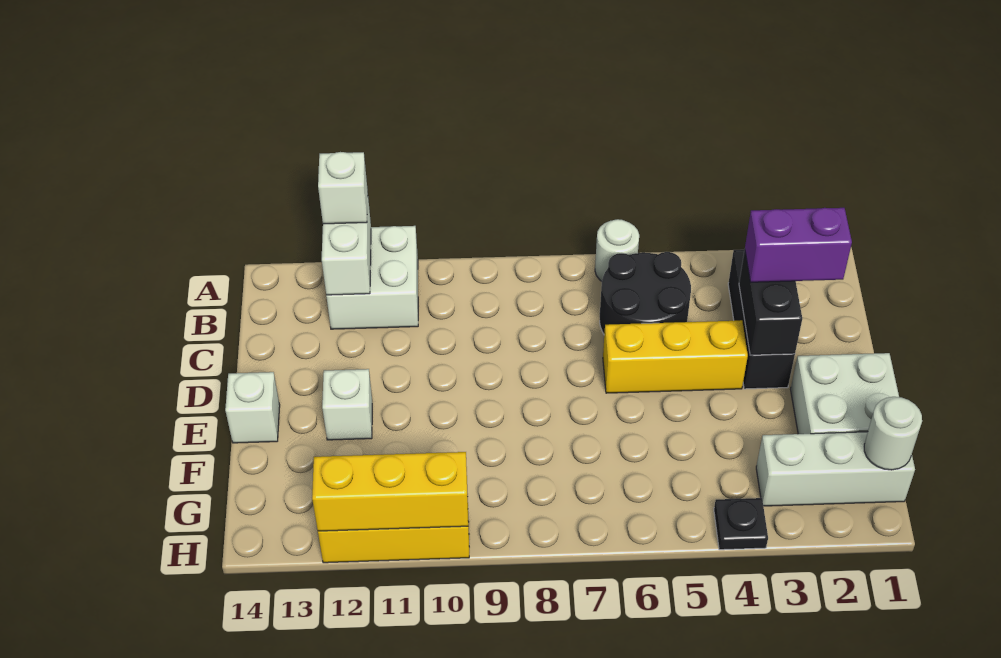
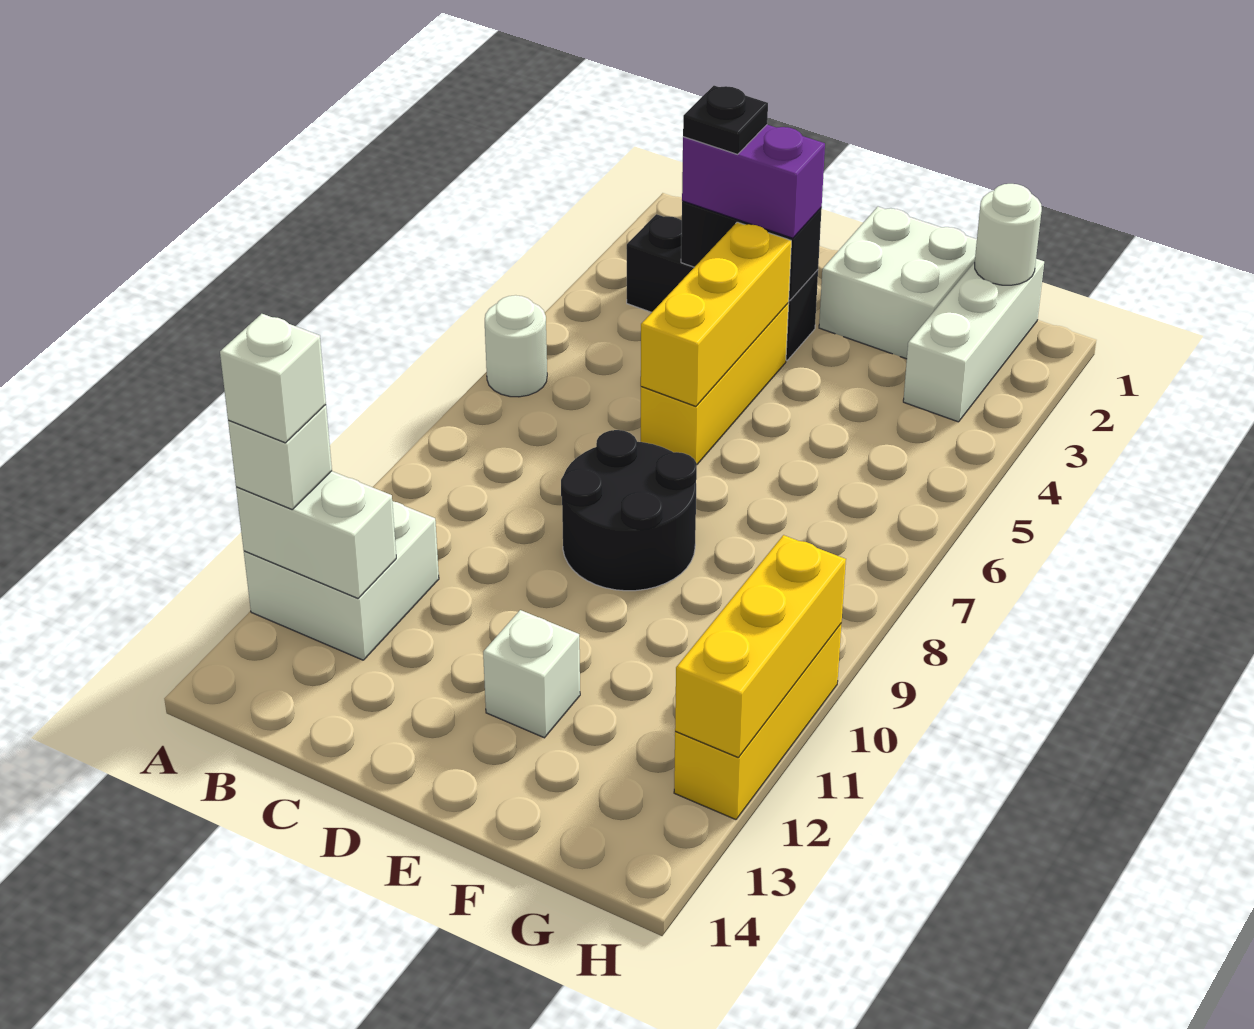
black round brick B5:C6 level 1 -> black round brick D8:E9 level 1
purple brick C2:C3 level 3 -> purple brick C3:D3 level 3
none -> yellow brick D4:D6 level 2
white brick E14 level 1 -> white brick A12 level 4
black plate H4 level 1 -> black plate C3 level 4

